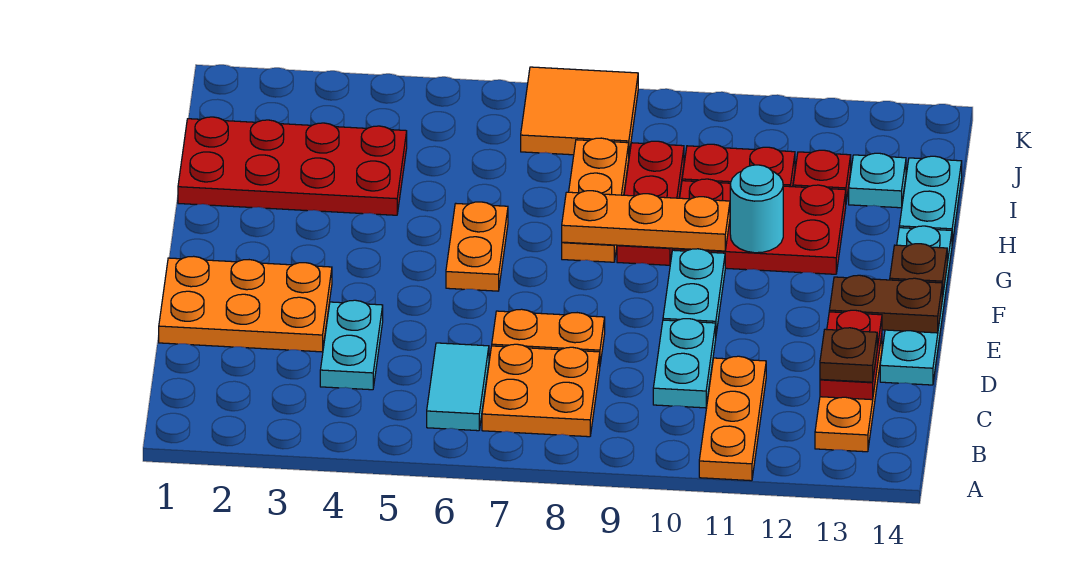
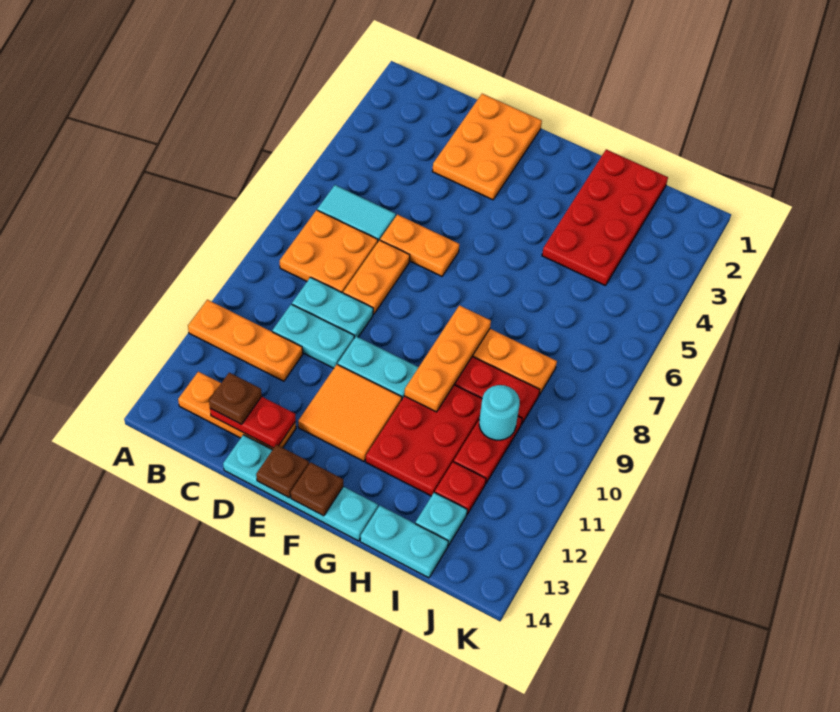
cyan plate C4:D4 level 1 -> cyan plate C9:D9 level 1
brown plate E13:E14 level 2 -> brown plate E14 level 2
orange plate F6:G6 level 1 -> orange plate D6:E6 level 1
cyan round brick G11 level 2 -> cyan round brick I10 level 2
orange tile J7:K8 level 1 -> orange tile E11:F12 level 1

